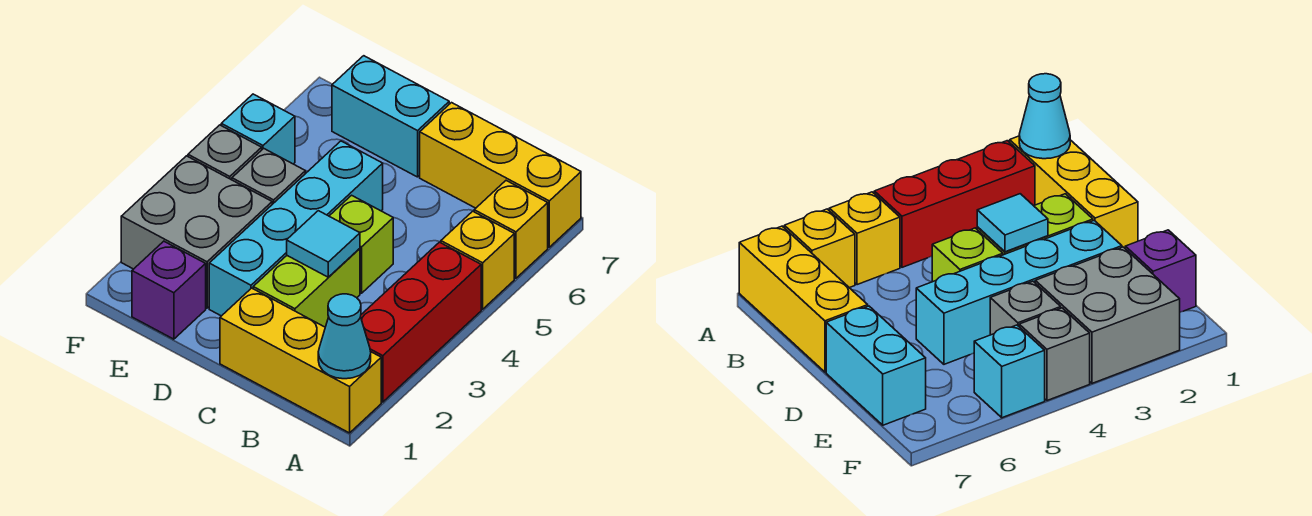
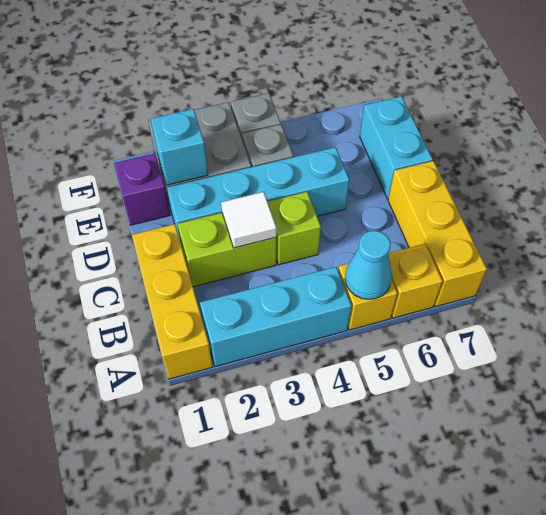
cyan cone A1 level 2 -> cyan cone A5 level 2
red brick A2:A4 level 1 -> cyan brick A2:A4 level 1
cyan tile C3 level 2 -> white tile C3 level 2
cyan brick F5 level 1 -> cyan brick E2 level 2

